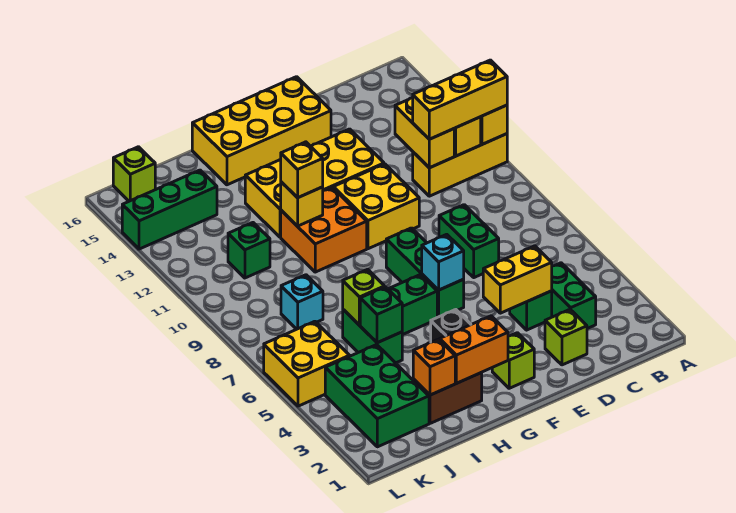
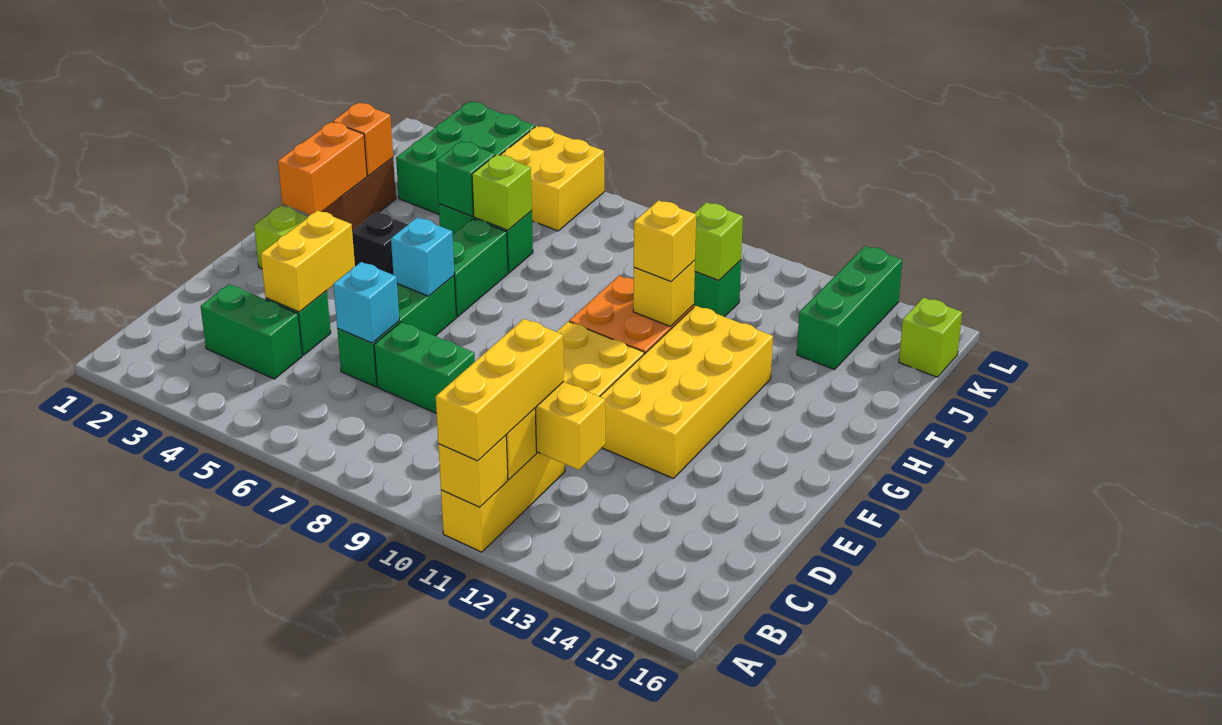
lime brick D2 level 1 -> lime brick J11 level 2
yellow brick E15:H16 level 1 -> none
green brick F6:F8 level 1 -> green brick D6:F6 level 1
green brick J2:K4 level 1 -> green brick J3:L4 level 1
cyan brick J8 level 1 -> cyan brick D6 level 2

